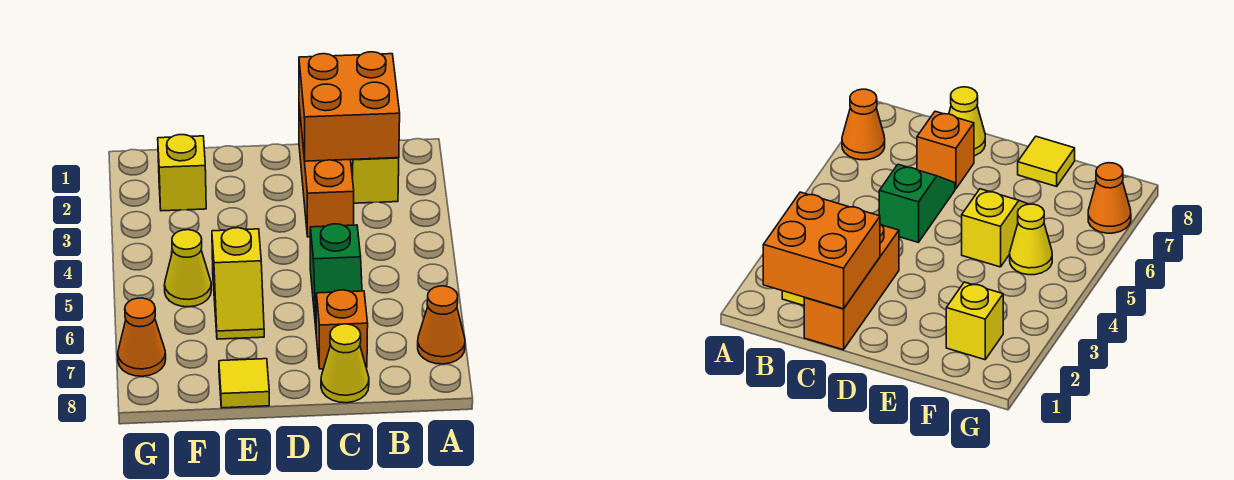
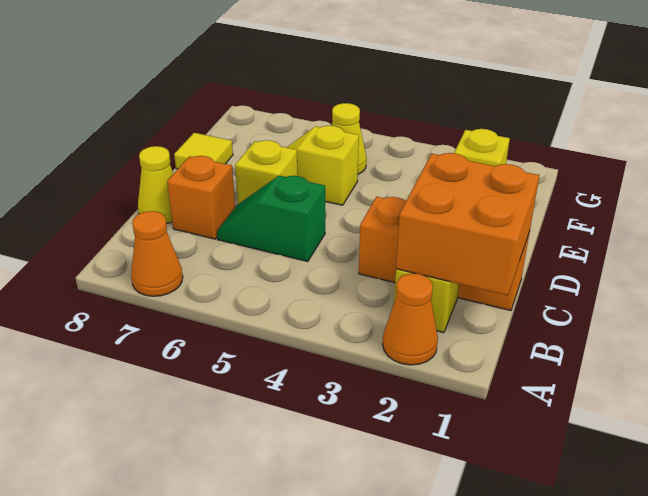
none -> yellow brick D6 level 1
orange cone G7 level 1 -> orange cone A2 level 1

